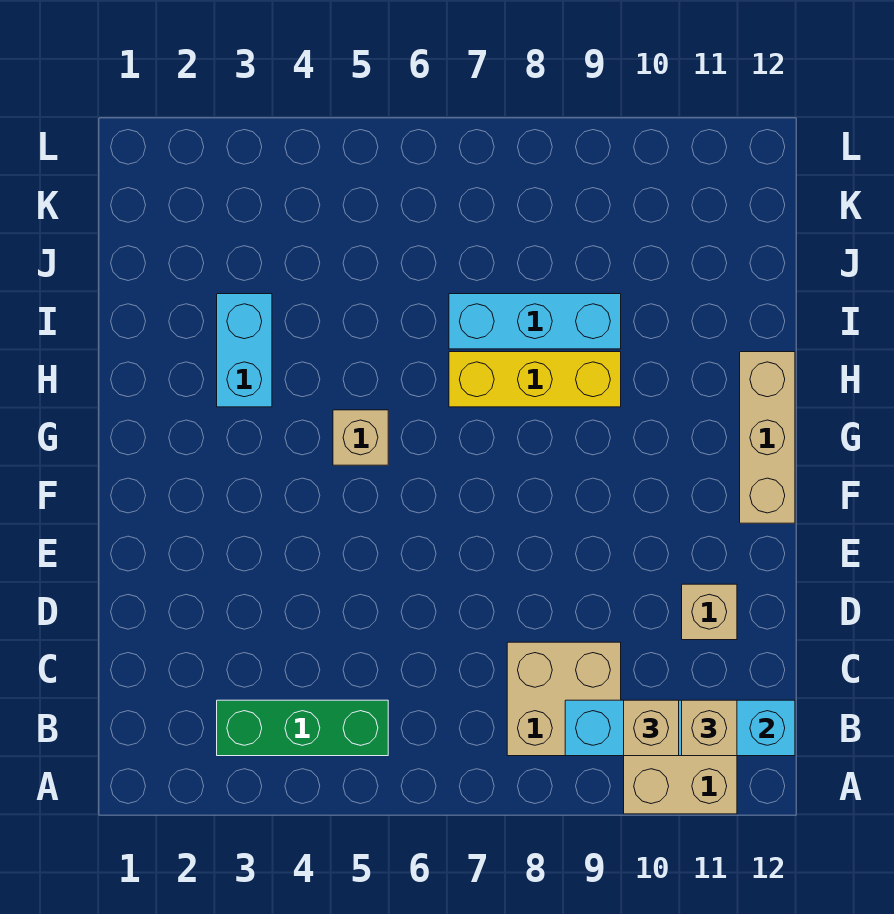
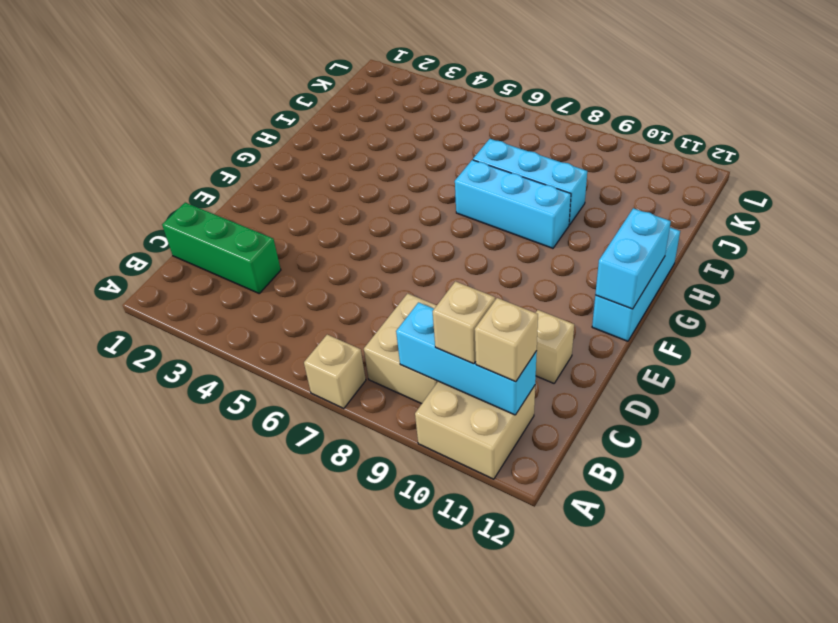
green brick B3:B5 level 1 -> green brick C1:C3 level 1
cyan brick B9:B12 level 2 -> cyan brick B9:B11 level 2
tan brick F12:H12 level 1 -> cyan brick F12:H12 level 1
tan brick G5 level 1 -> tan brick A7 level 1
cyan brick H3:I3 level 1 -> cyan brick F12:G12 level 2
yellow brick H7:H9 level 1 -> cyan brick H7:H9 level 1

